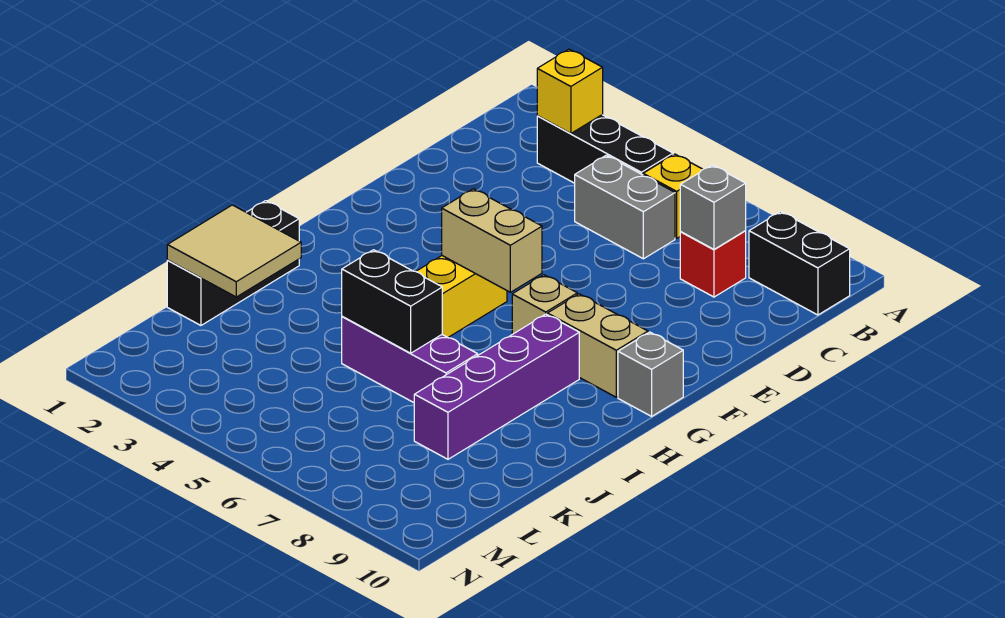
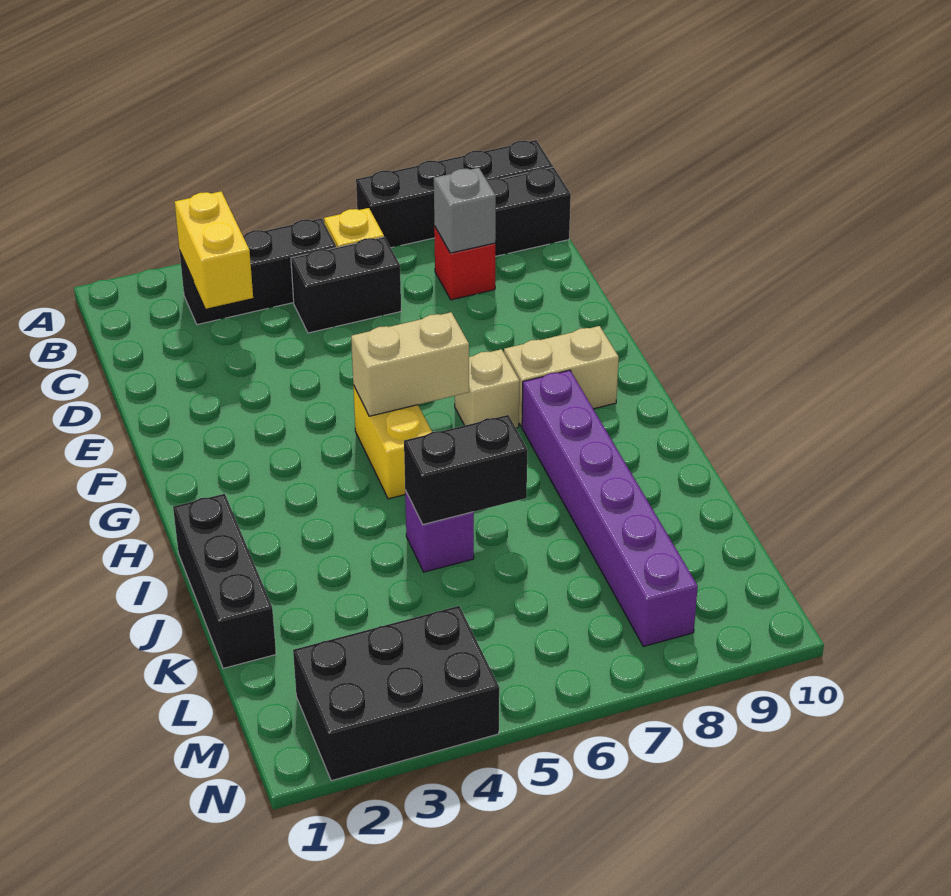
none -> black brick A7:A10 level 1
yellow brick B3 level 2 -> yellow brick B3:C3 level 2
grey brick C5:C6 level 1 -> black brick C5:C6 level 1
grey brick G10 level 1 -> none
purple brick H8:K8 level 1 -> purple brick H8:M8 level 1
tan tile J1:K2 level 2 -> none
purple brick J5:J7 level 1 -> purple brick J5 level 1
none -> black brick M2:N4 level 1

